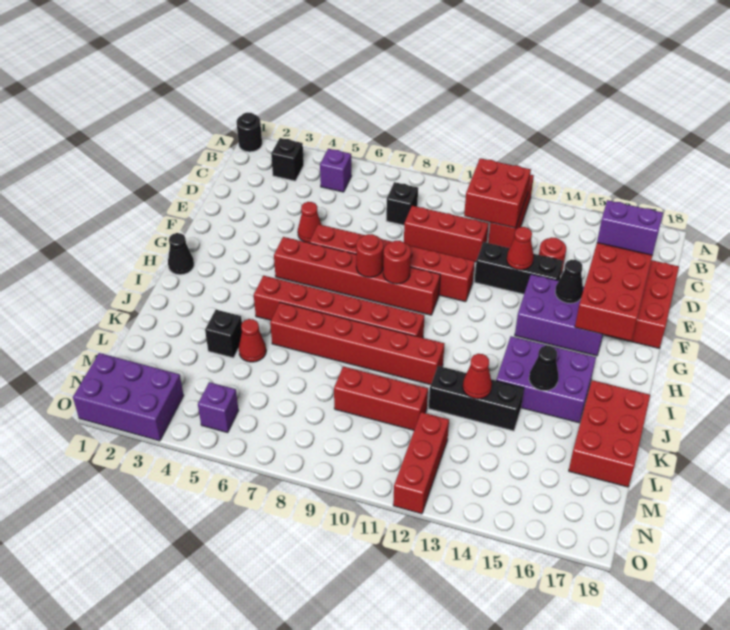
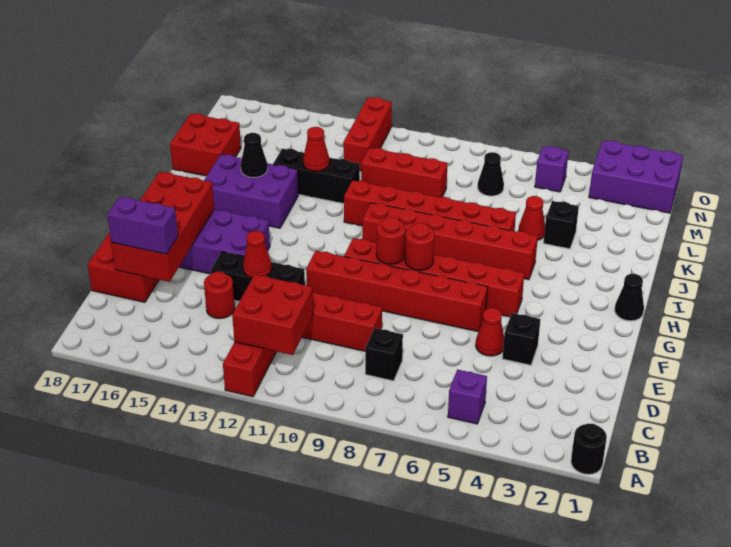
black brick B3 level 1 -> black brick E4 level 1
black cone F15 level 2 -> black cone M7 level 1
red brick J17:L18 level 1 -> red brick K17:L18 level 1

